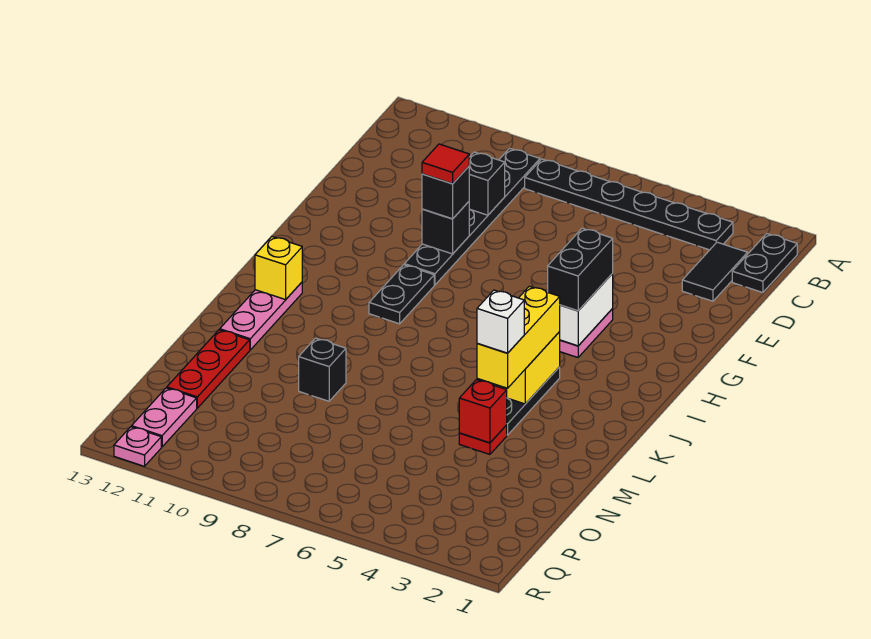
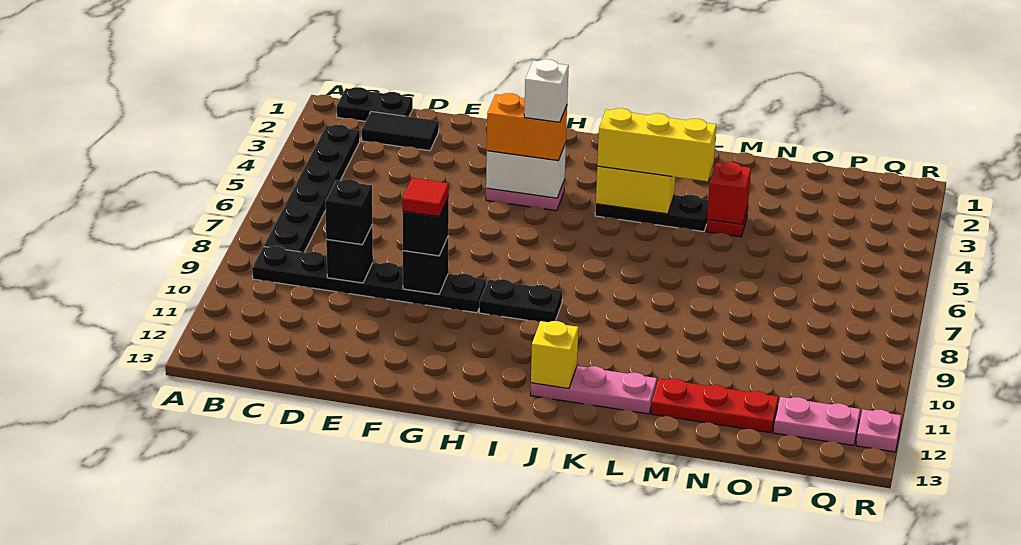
black brick G4:H4 level 3 -> orange brick G4:H4 level 3
white brick L4 level 4 -> white brick H4 level 4
black brick M9 level 1 -> black brick D9 level 3

